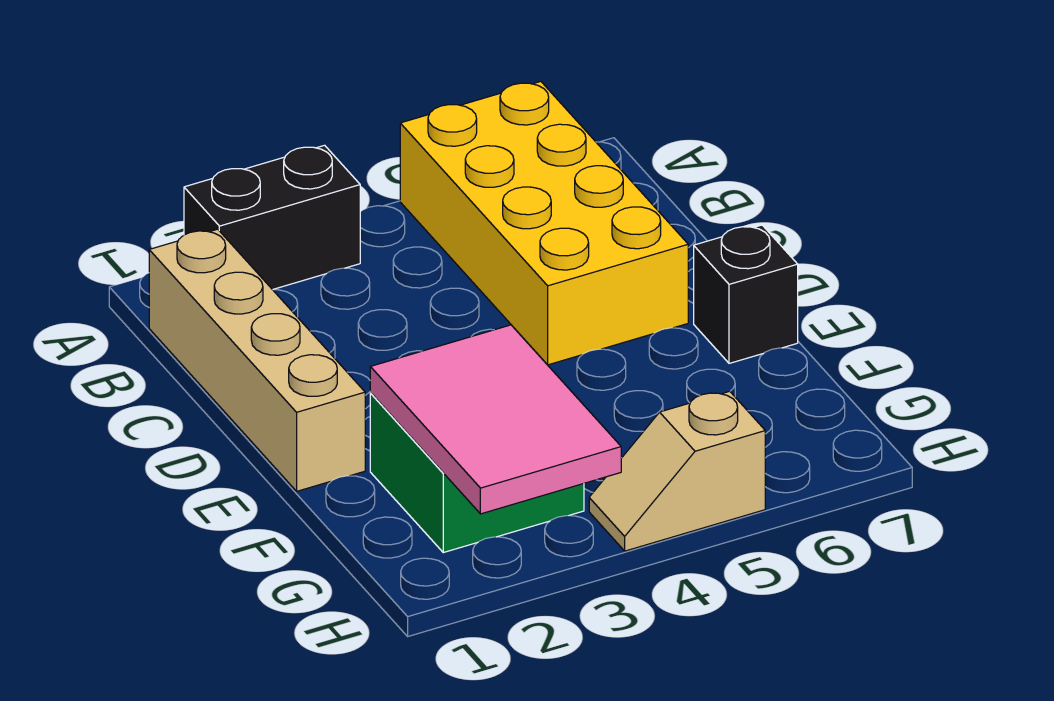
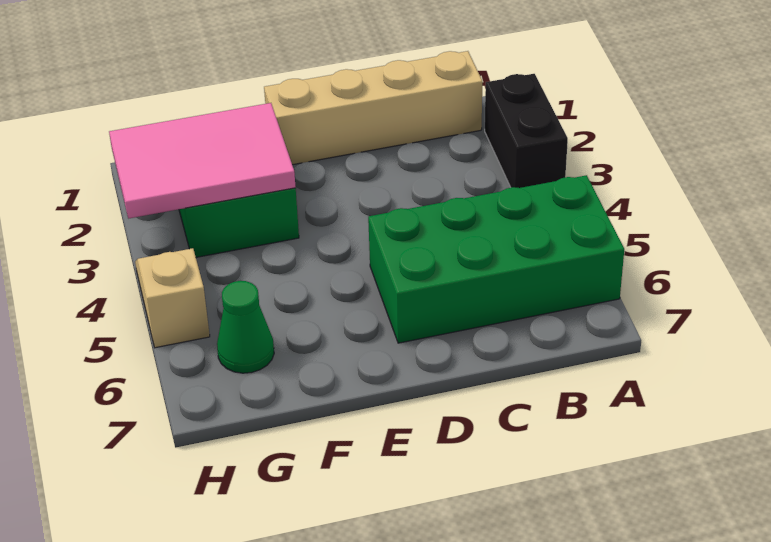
yellow brick A5:D6 level 1 -> green brick A5:D6 level 1
black brick E7 level 1 -> none
none -> green cone G6 level 1

